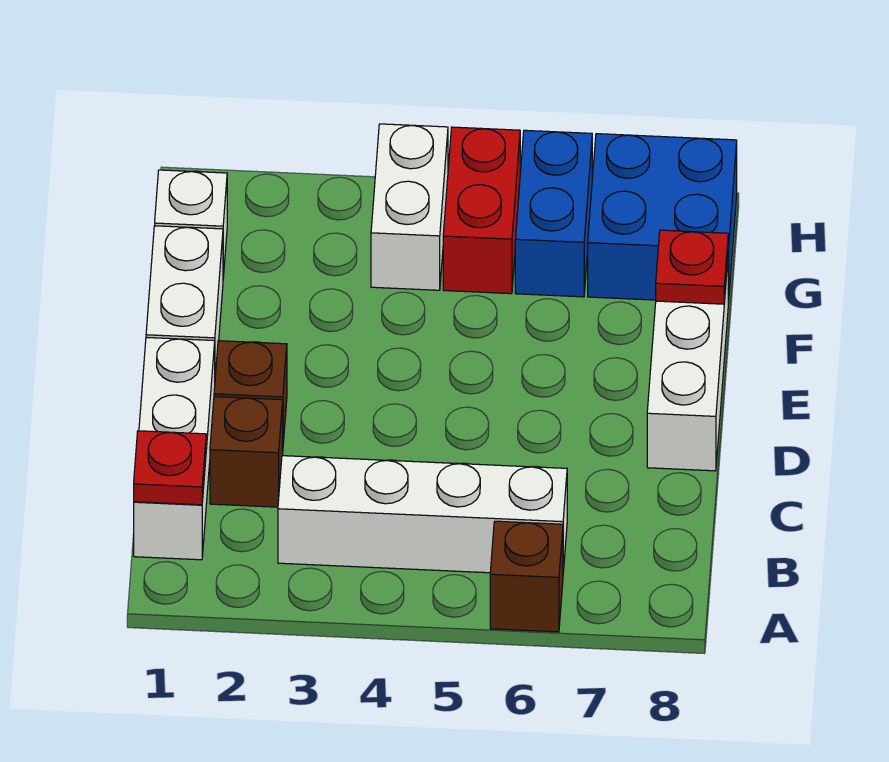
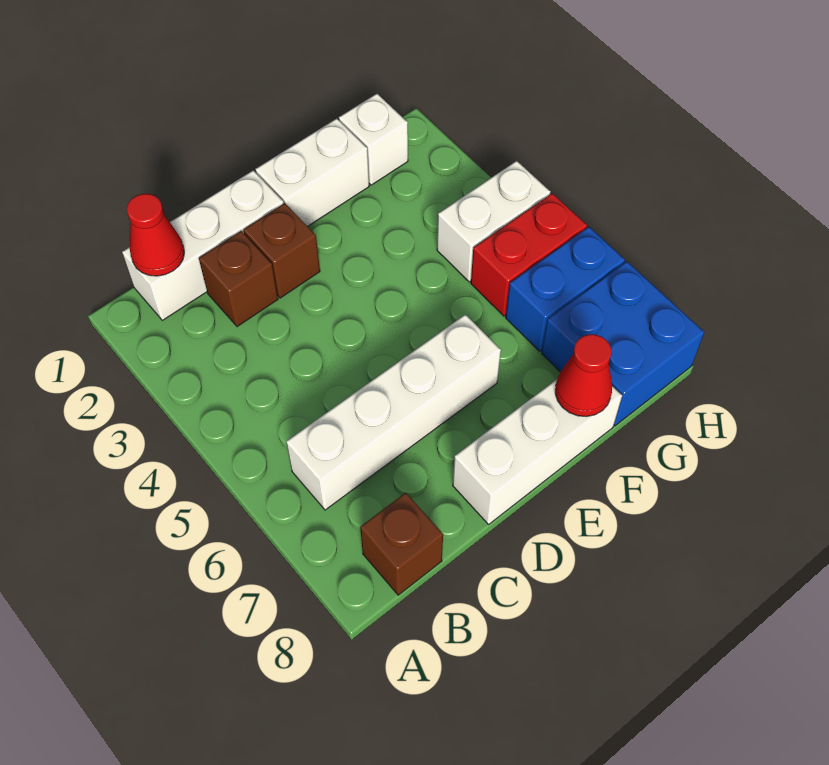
brown brick A6 level 1 -> brown brick B8 level 1
red plate B1 level 2 -> red cone B1 level 2
white brick B3:B6 level 1 -> white brick B6:E6 level 1
red plate F8 level 2 -> red cone F8 level 2

